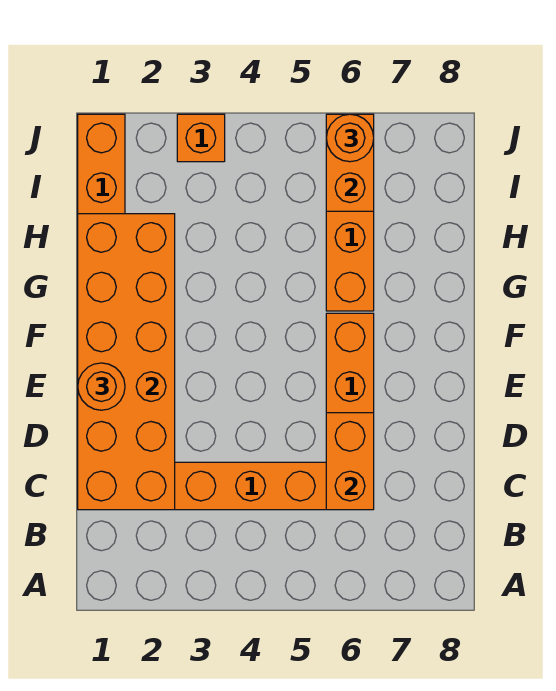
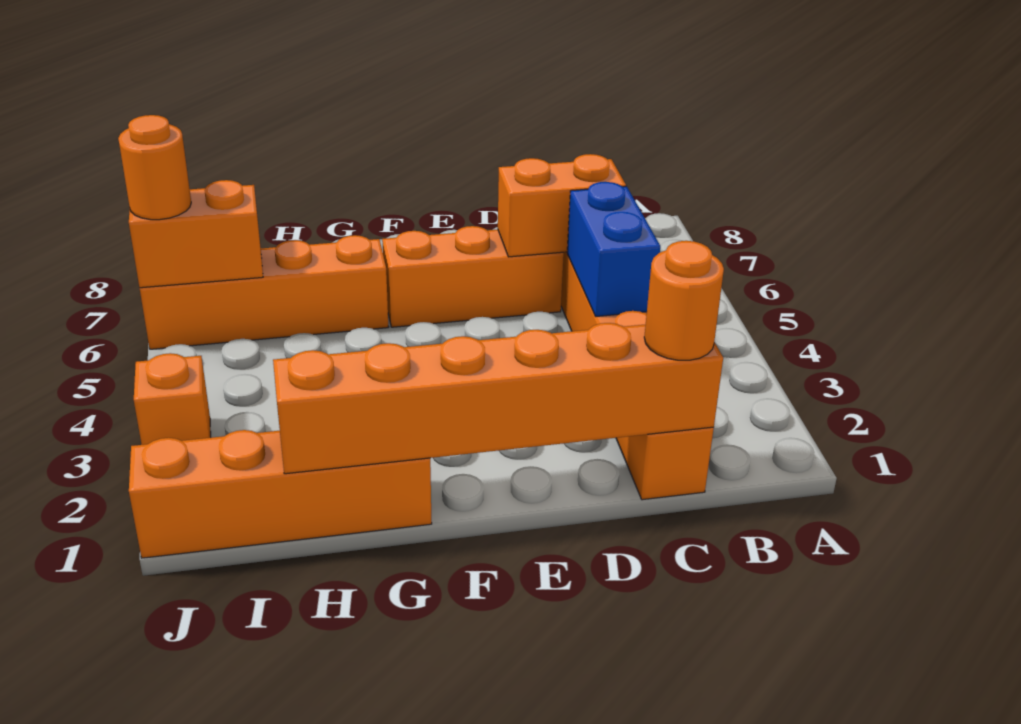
orange brick C1:H2 level 2 -> orange brick C1:H1 level 2
none -> blue brick C4:C5 level 2
orange round brick E1 level 3 -> orange round brick C1 level 3

